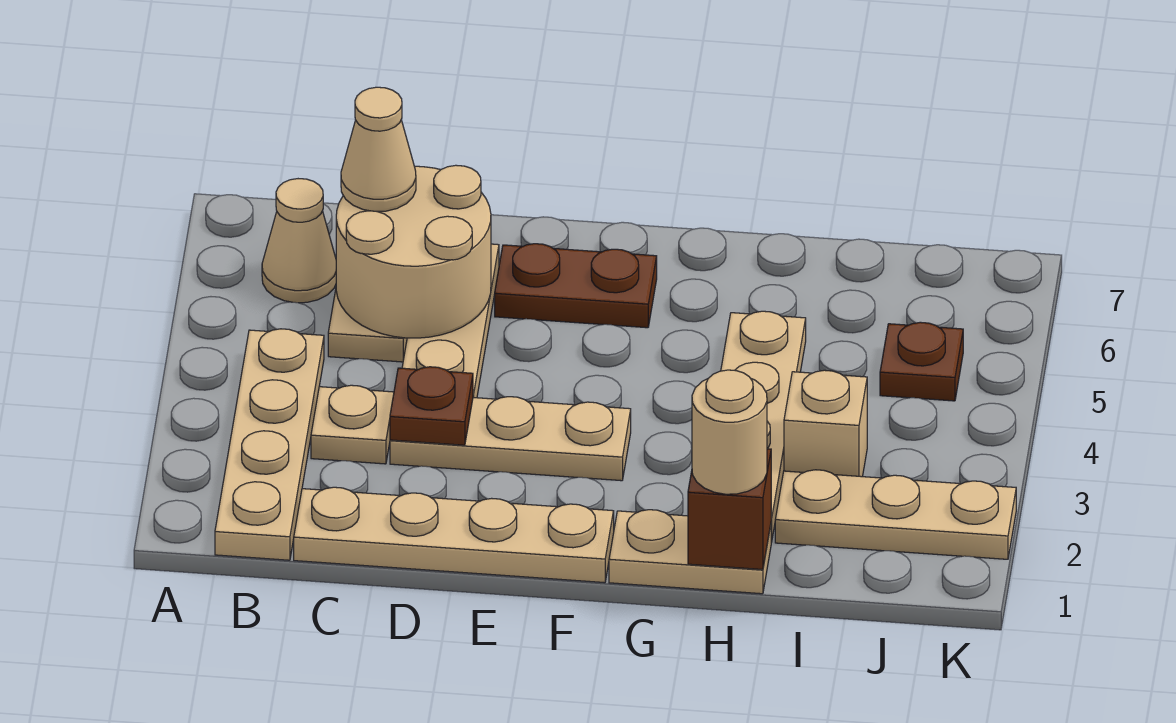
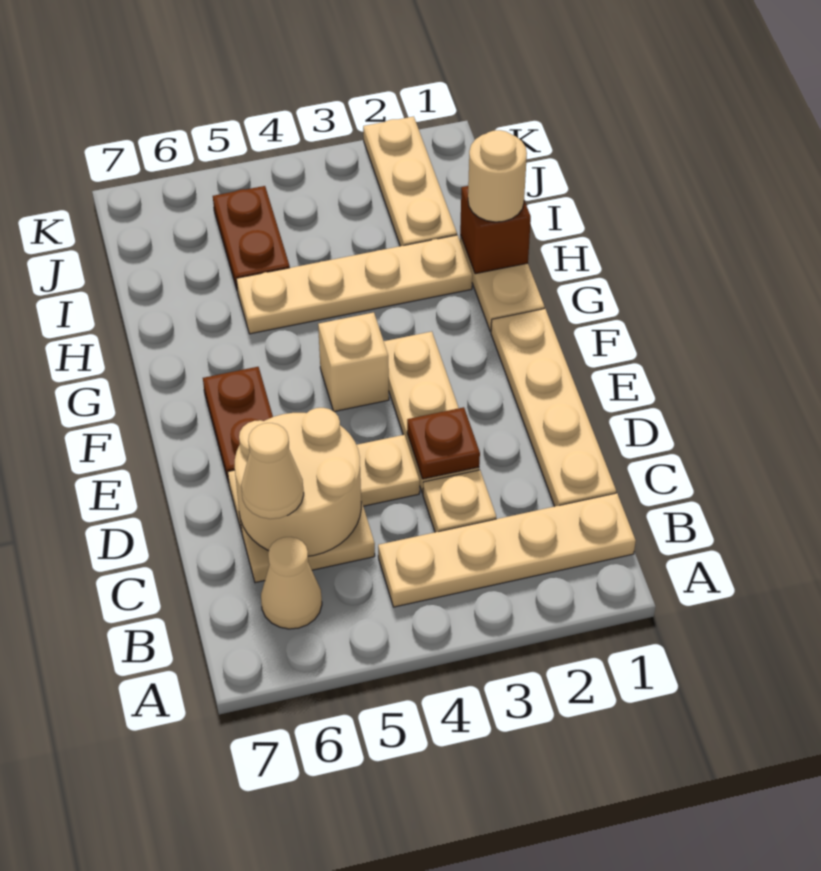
tan brick I3 level 1 -> tan brick F4 level 1
brown plate J5 level 1 -> brown plate I5:J5 level 1

